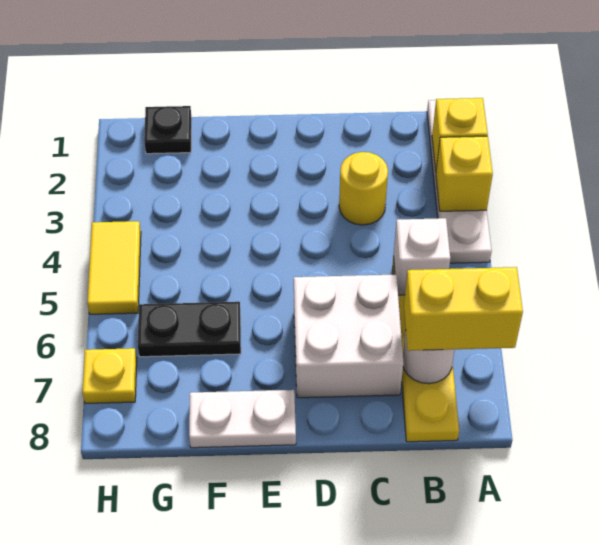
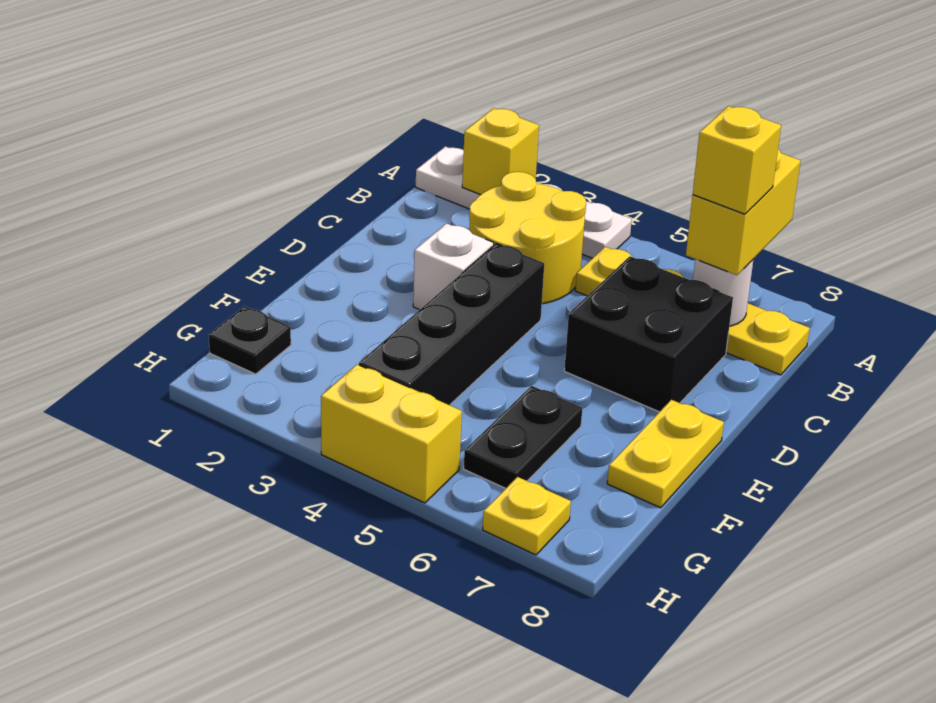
yellow brick A3 level 2 -> yellow brick B7 level 4
white brick B5 level 2 -> white brick D3 level 1
yellow round brick C3 level 1 -> yellow round brick B3:C4 level 1
white brick C6:D7 level 1 -> black brick C6:D7 level 1
none -> black brick D4:G4 level 1
white plate E8:F8 level 1 -> yellow plate E8:F8 level 1
yellow tile H4:H5 level 1 -> yellow brick H4:H5 level 1

